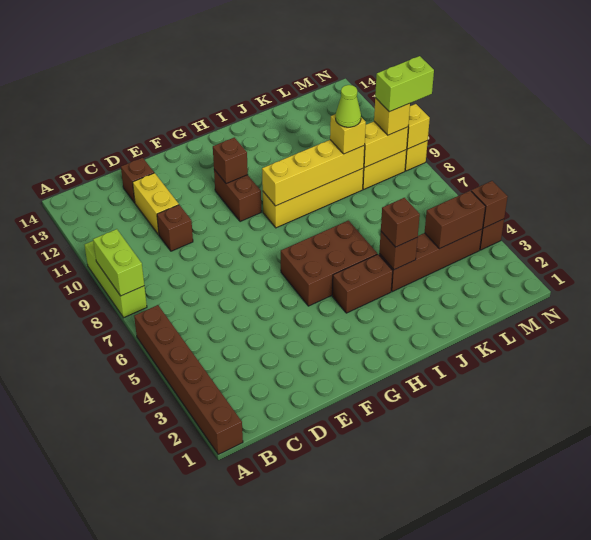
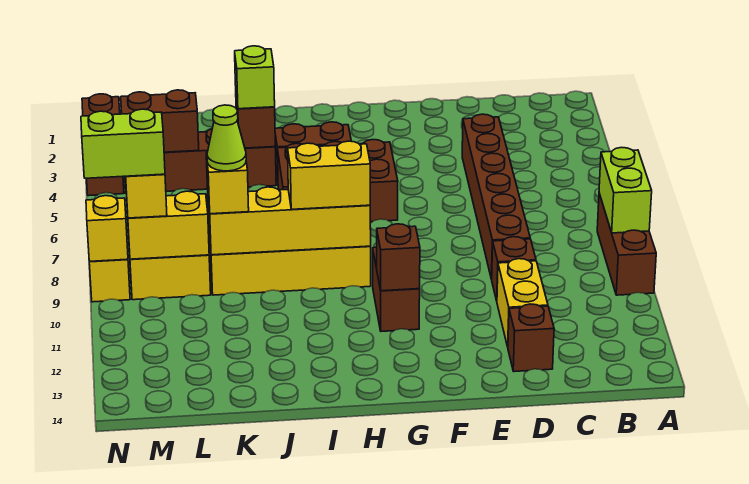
brown brick A1:A6 level 1 -> brown brick D4:D9 level 1
lime brick A8:A10 level 1 -> brown brick A8:A10 level 1
none -> yellow brick H9:I9 level 3
brown brick J4 level 3 -> lime brick J4 level 3

